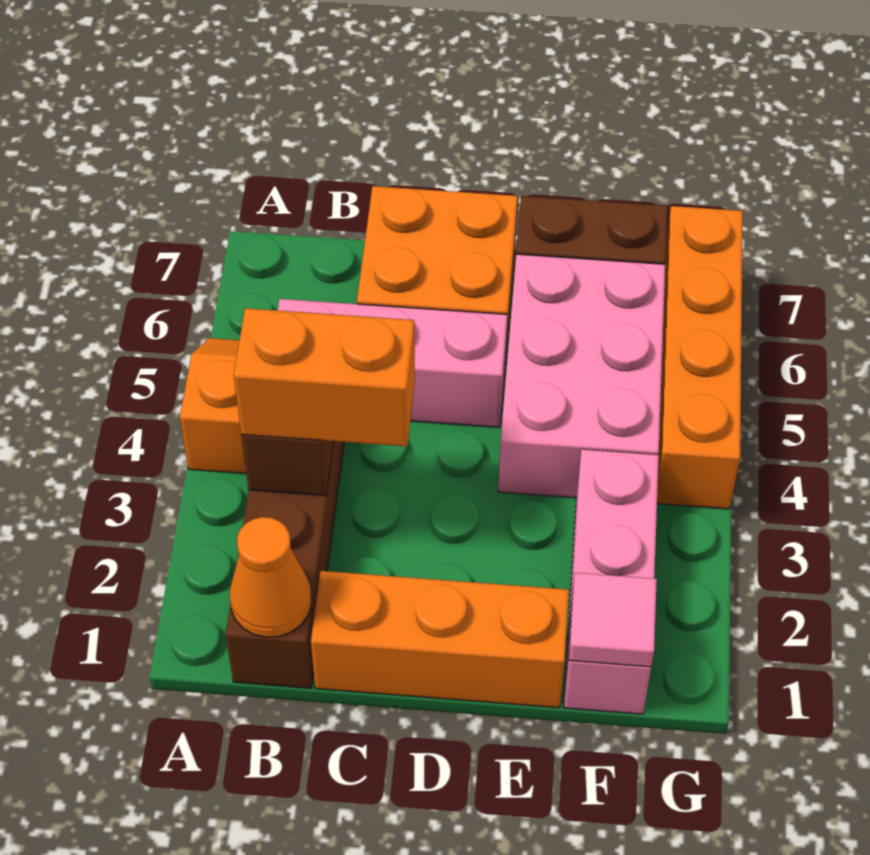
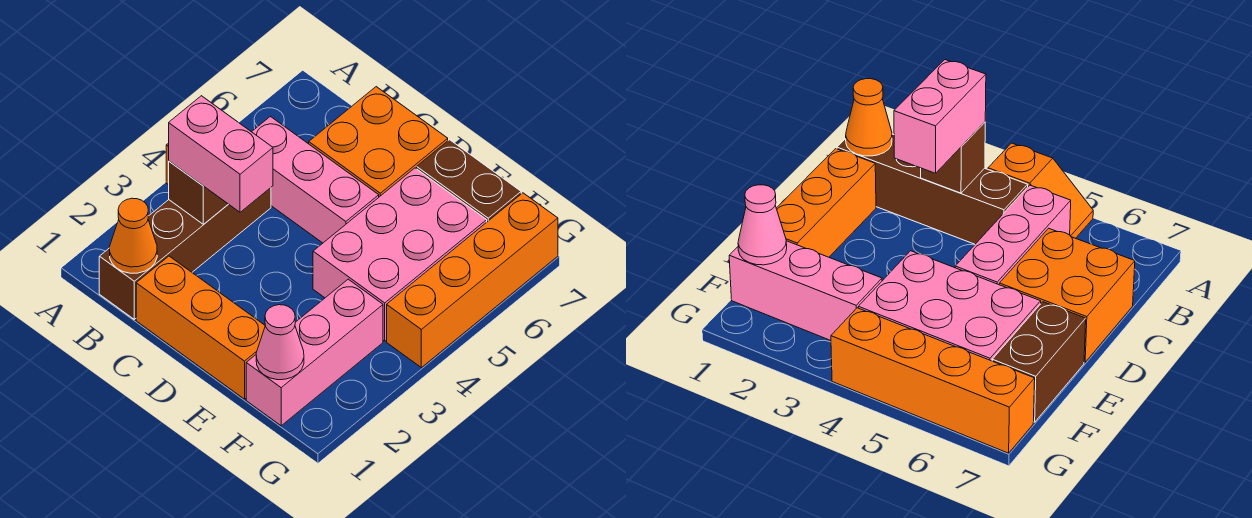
orange brick B3:C3 level 3 -> pink brick B3:C3 level 3
pink tile F1 level 2 -> pink cone F1 level 2

